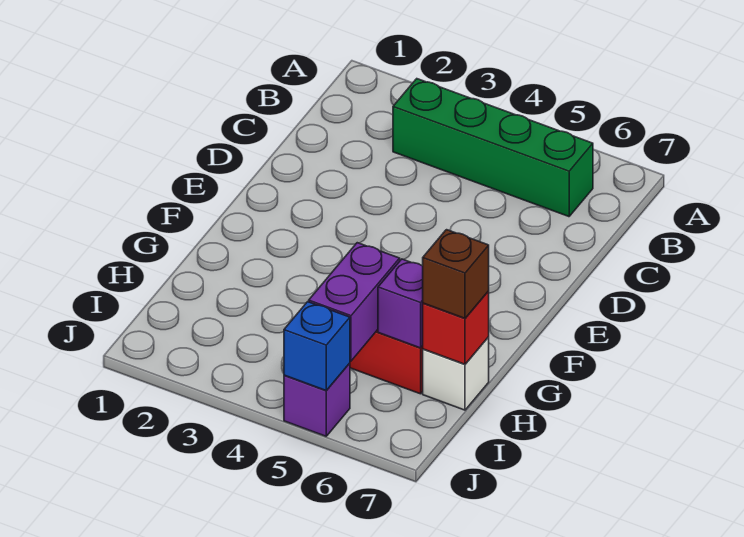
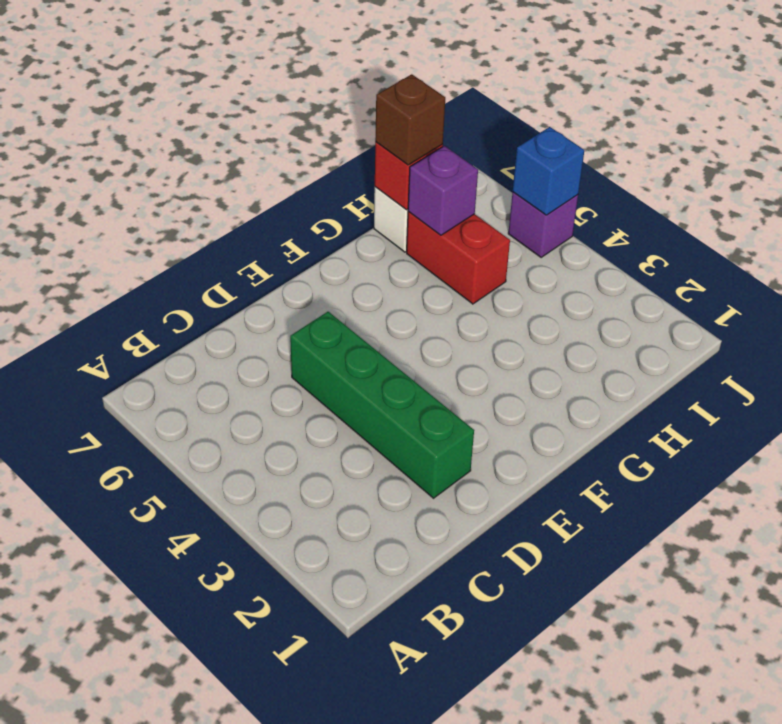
green brick B3:B6 level 1 -> green brick D2:D5 level 1
purple brick H5:I5 level 2 -> none

